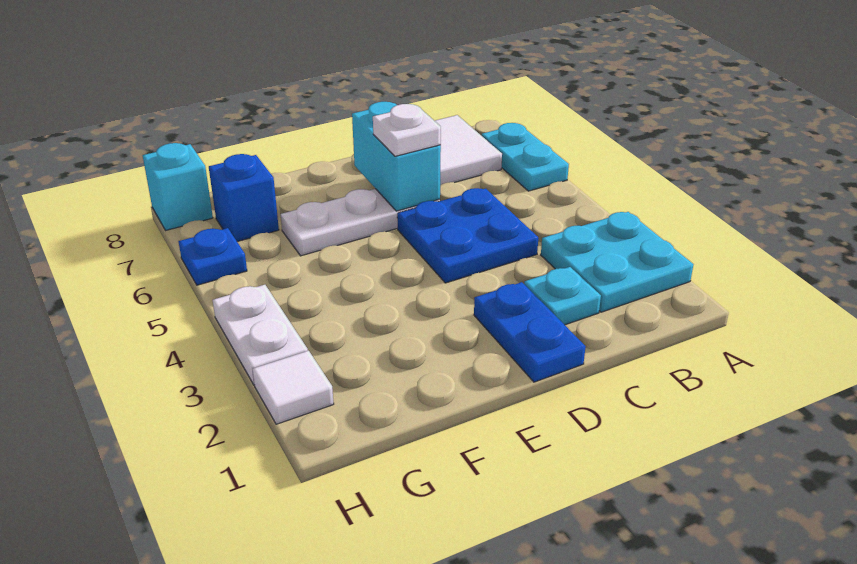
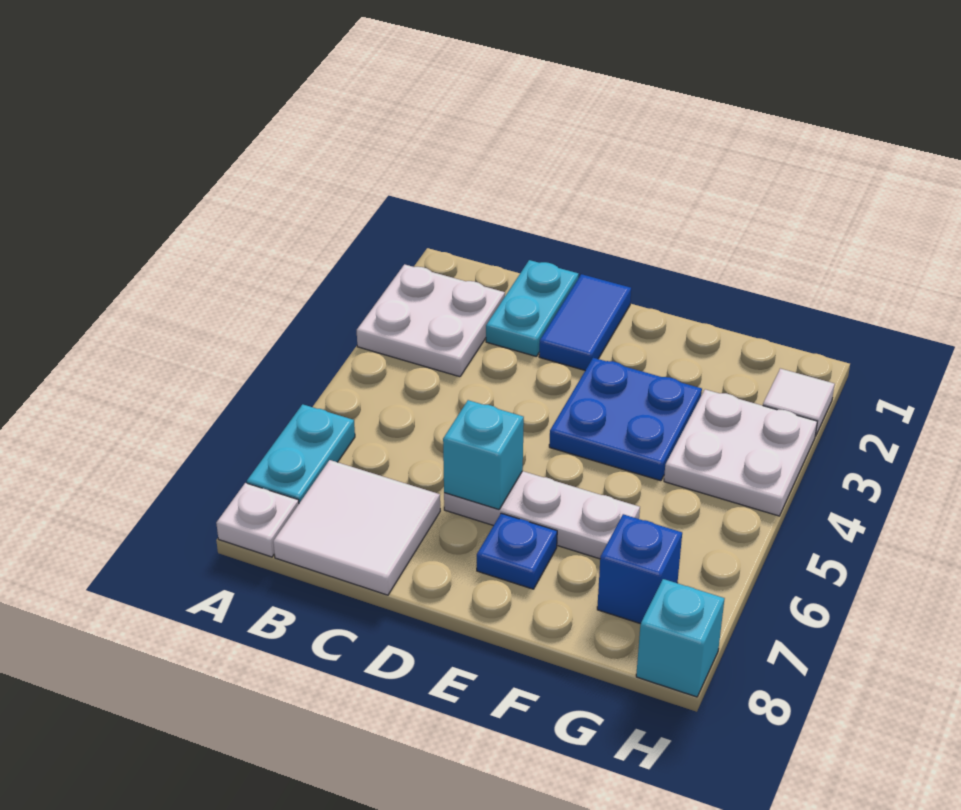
cyan plate A2:B3 level 1 -> white plate A2:B3 level 1
cyan plate C2 level 1 -> cyan plate C1:C2 level 1
blue plate C4:D5 level 1 -> blue plate E3:F4 level 1
blue plate D1:D2 level 1 -> blue tile D1:D2 level 1
cyan brick D6:D7 level 2 -> cyan brick D6 level 2
white plate D6 level 3 -> white plate A8 level 1
white plate H3:H4 level 1 -> white plate G3:H4 level 1
blue plate H6 level 1 -> blue plate E7 level 1

